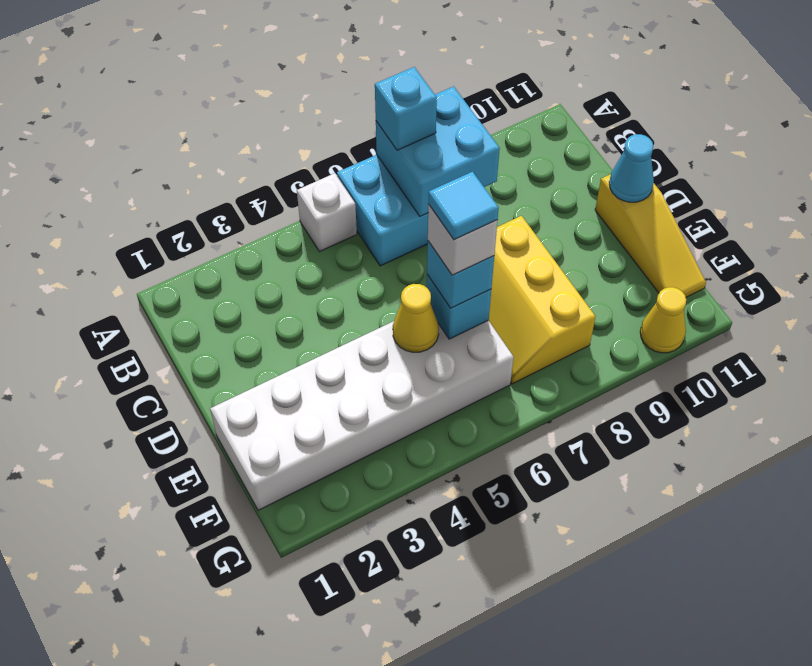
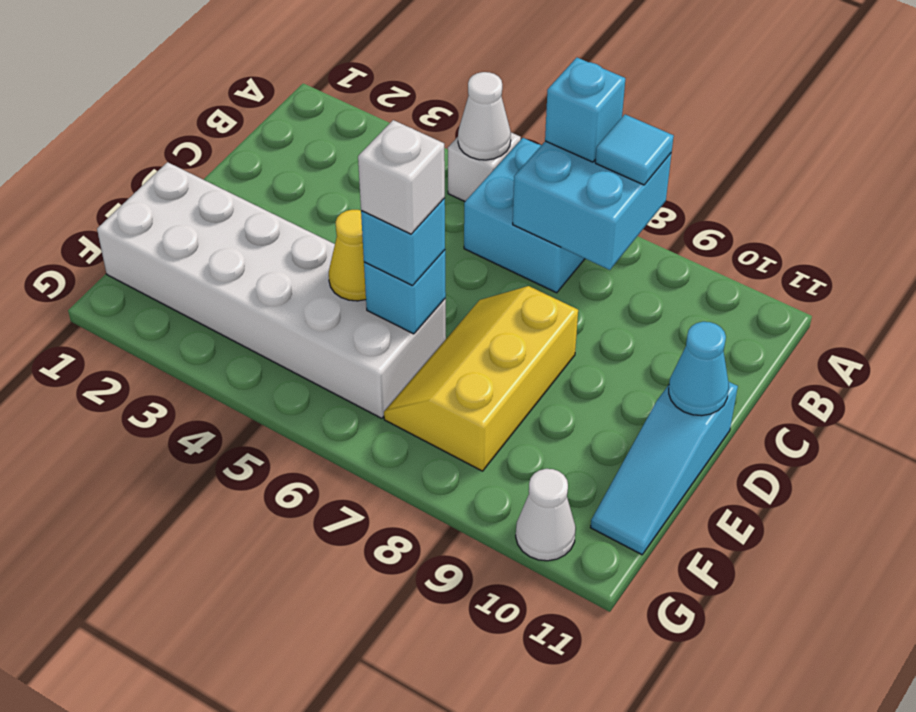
none -> white cone A5 level 2
yellow slope D11:F11 level 1 top D -> cyan slope D11:F11 level 1 top D
cyan tile E6 level 5 -> cyan tile A8 level 3
yellow cone G10 level 1 -> white cone G10 level 1

